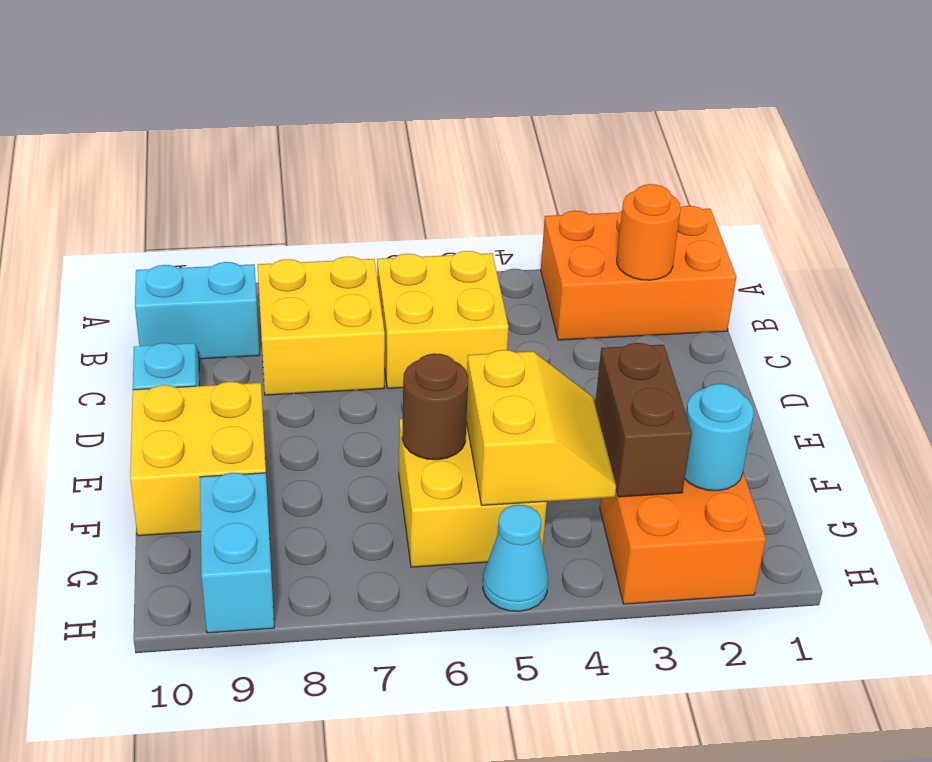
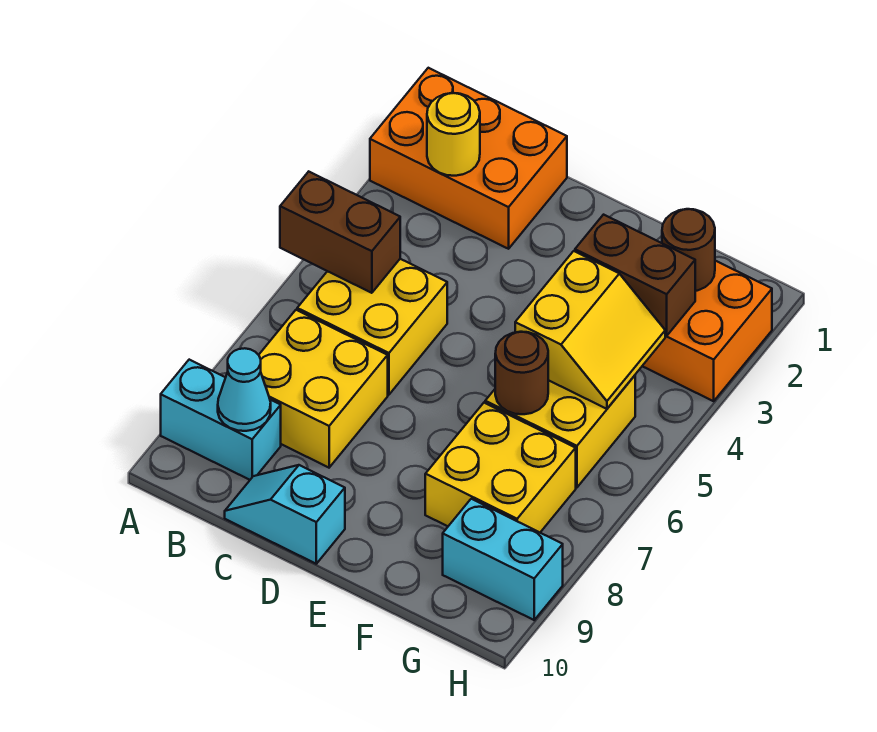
orange brick A1:B3 level 1 -> orange brick A1:C2 level 1
none -> brown brick A5:B5 level 2
orange round brick B2 level 2 -> yellow round brick B2 level 2
cyan brick B9:B10 level 1 -> cyan brick A9:B9 level 1
yellow brick E9:F10 level 1 -> yellow brick F7:G8 level 1
yellow slope F4:G5 level 2 top 5 -> yellow slope F4:G5 level 2 top F
cyan round brick G2 level 2 -> brown round brick G2 level 2
cyan cone H5 level 1 -> cyan cone B9 level 2

